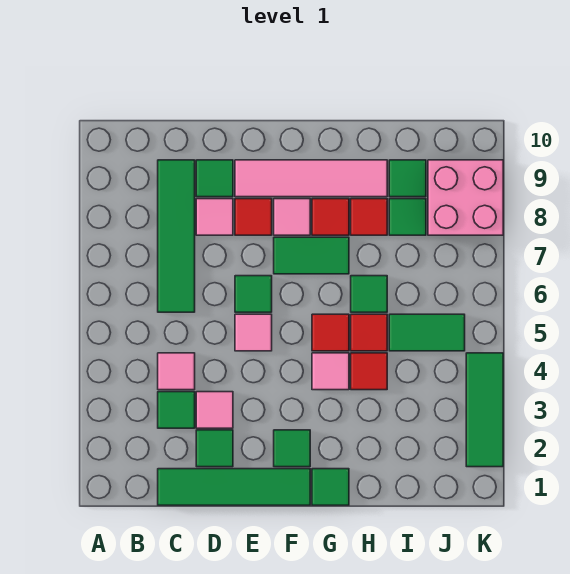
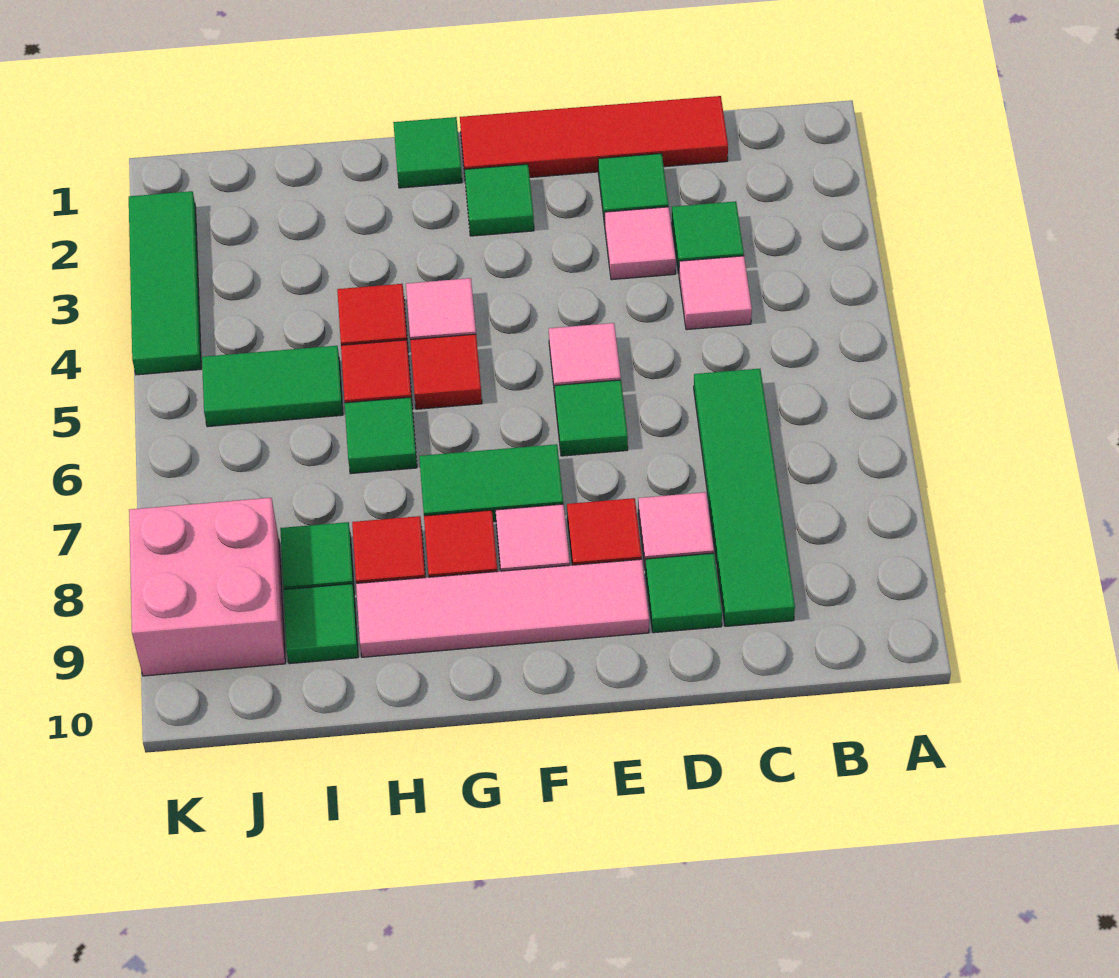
green tile C1:F1 level 1 -> red tile C1:F1 level 1

